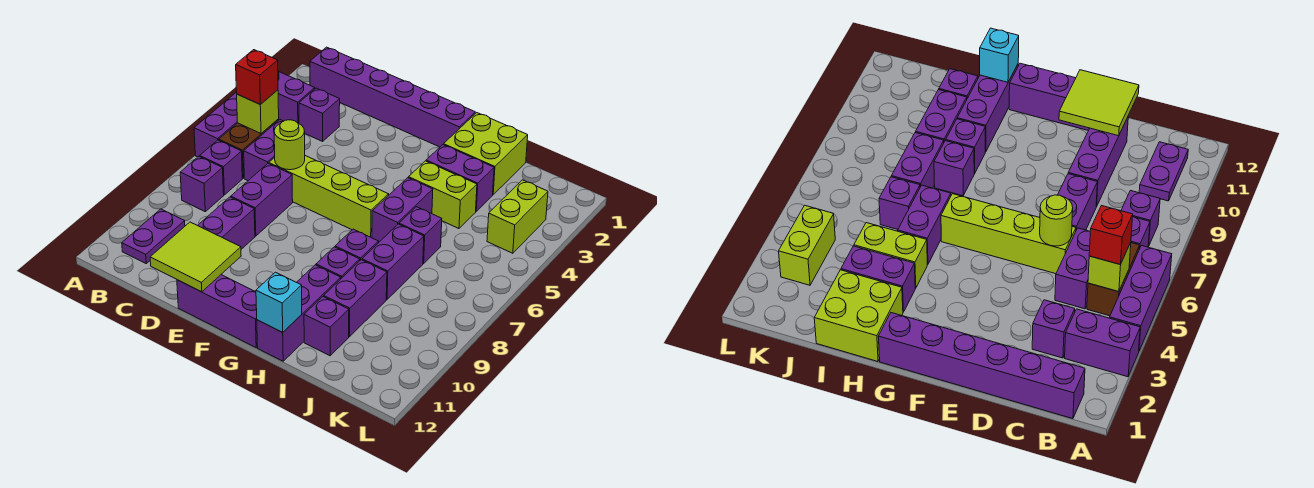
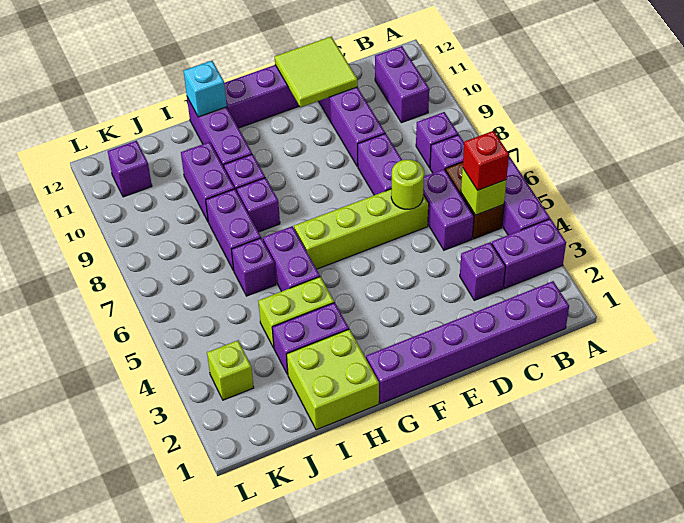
purple plate B10:B11 level 1 -> purple brick B10:B11 level 1
purple brick I11 level 1 -> purple brick K11 level 1
lime brick K3:K4 level 1 -> lime brick K3 level 1

